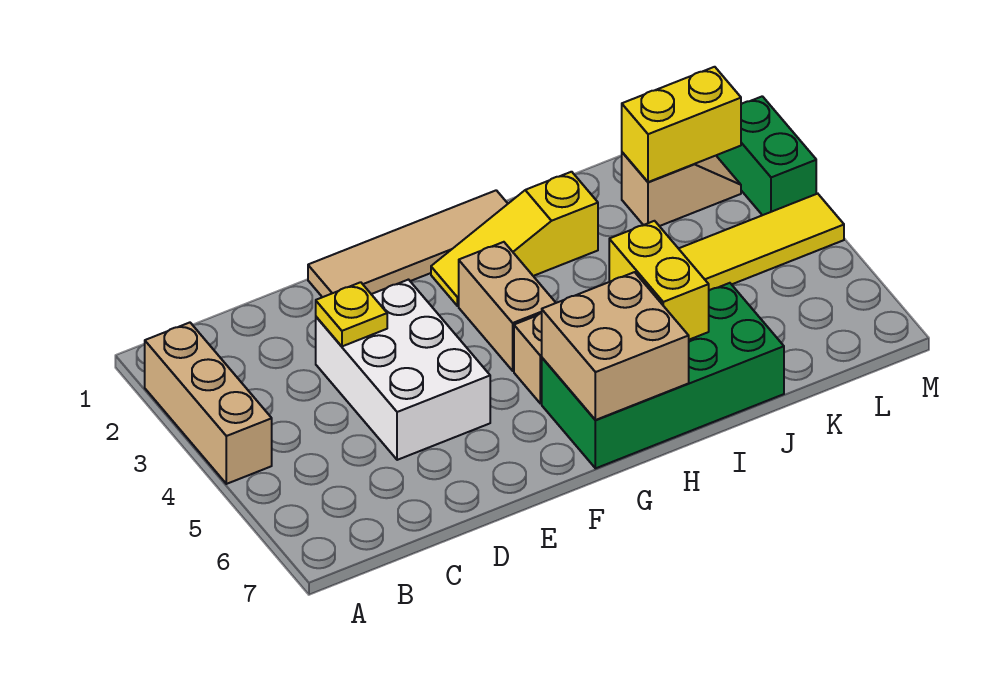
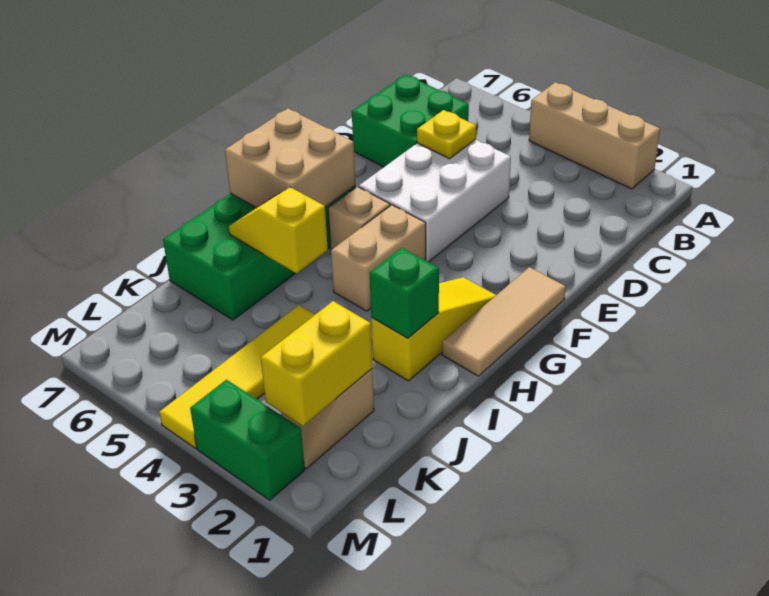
none -> green brick C6:D7 level 1
white brick D3:E5 level 1 -> white brick D4:F5 level 1
yellow plate D3 level 2 -> yellow plate D5 level 2
tan tile E1:H1 level 1 -> tan tile F1:H1 level 1
tan brick G3:G4 level 1 -> tan brick G4:H4 level 1
none -> green brick I2 level 2
yellow brick I5:I6 level 2 -> yellow slope I5:I6 level 2 top 5

